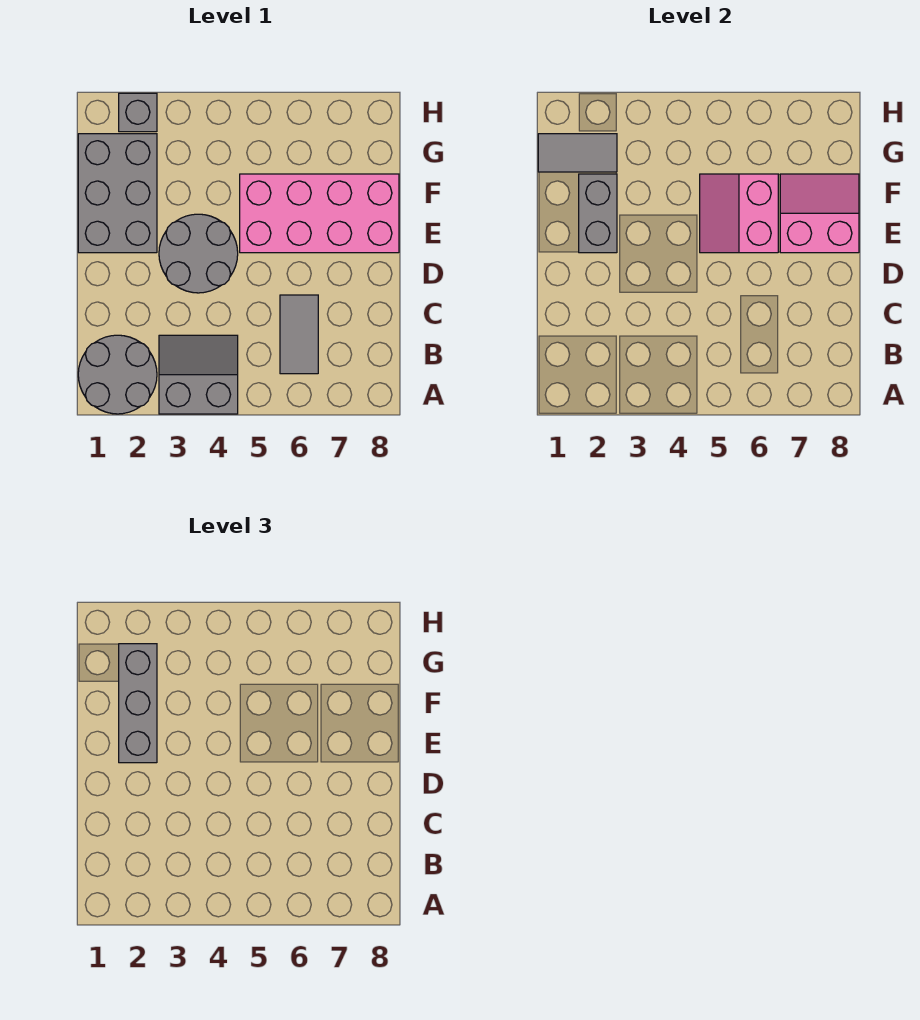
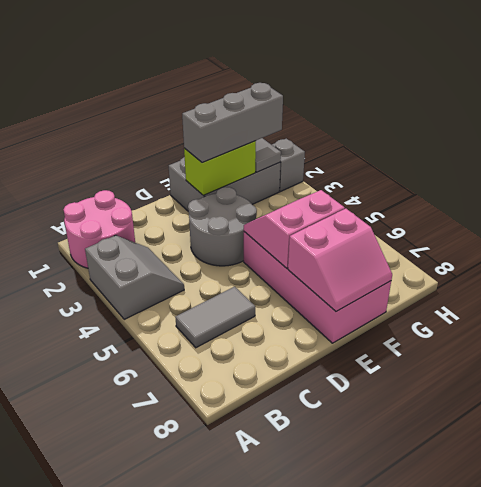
grey round brick A1:B2 level 1 -> pink round brick A1:B2 level 1
grey brick E2:F2 level 2 -> lime brick E2:F2 level 2
pink slope E7:F8 level 2 top E -> pink slope E7:F8 level 2 top 7

